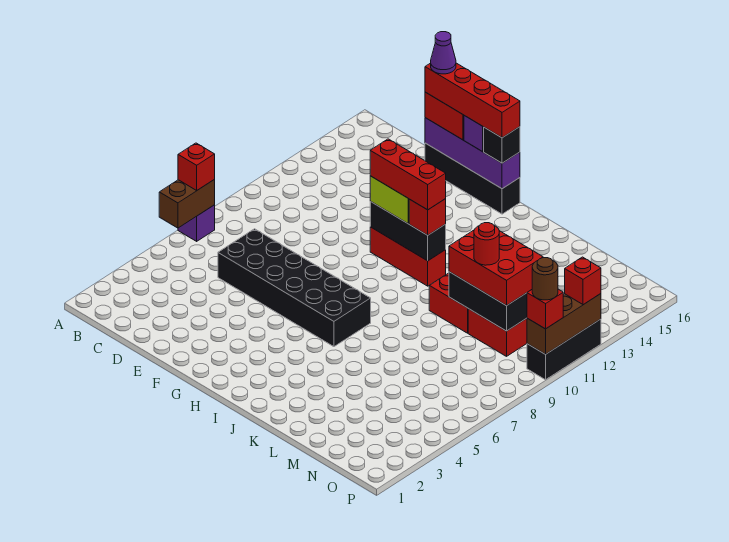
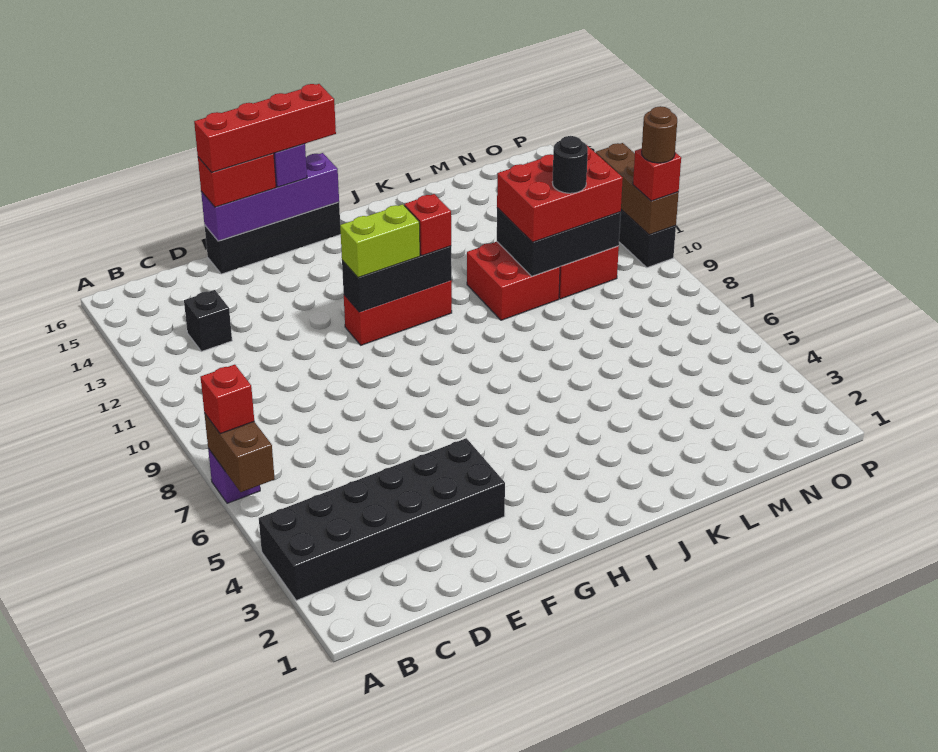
black brick D6:I7 level 1 -> black brick A3:F4 level 1
purple cone E16 level 5 -> none
red brick G11:I11 level 4 -> none
black brick H16 level 3 -> black brick C13 level 1
red round brick M10 level 4 -> black round brick M10 level 4
red brick P12 level 3 -> none

